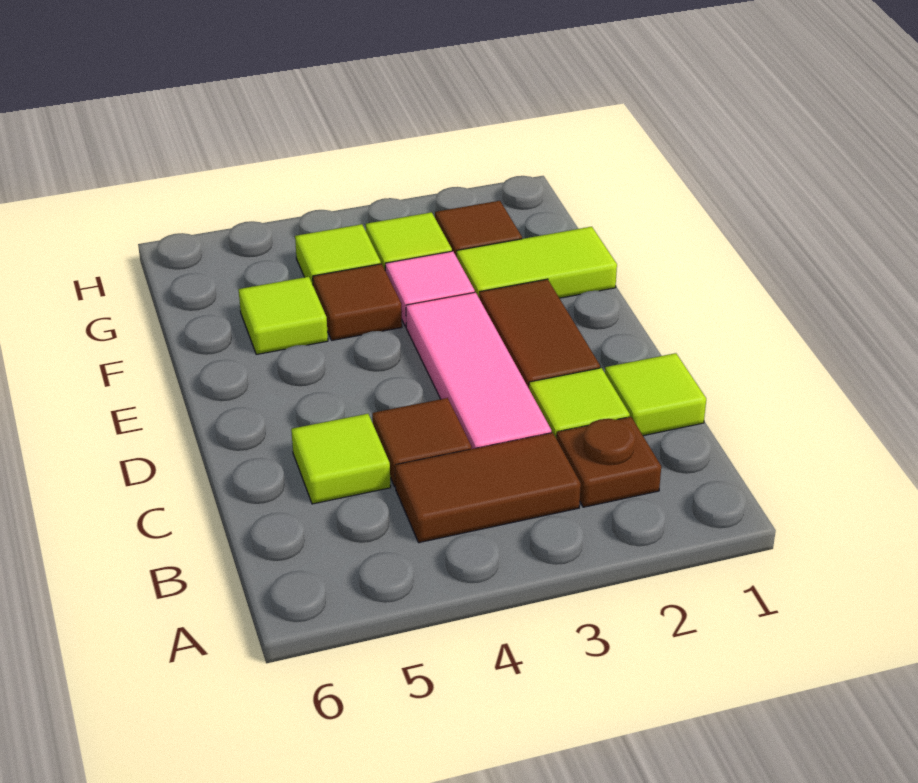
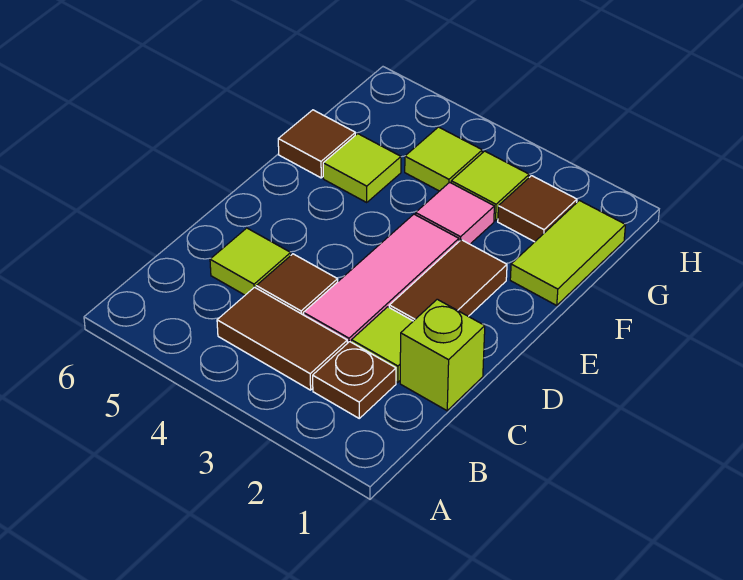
lime tile C1 level 1 -> lime brick C1 level 1
lime tile F1:F2 level 1 -> lime tile F1:G1 level 1
brown tile F4 level 1 -> brown tile F6 level 1

